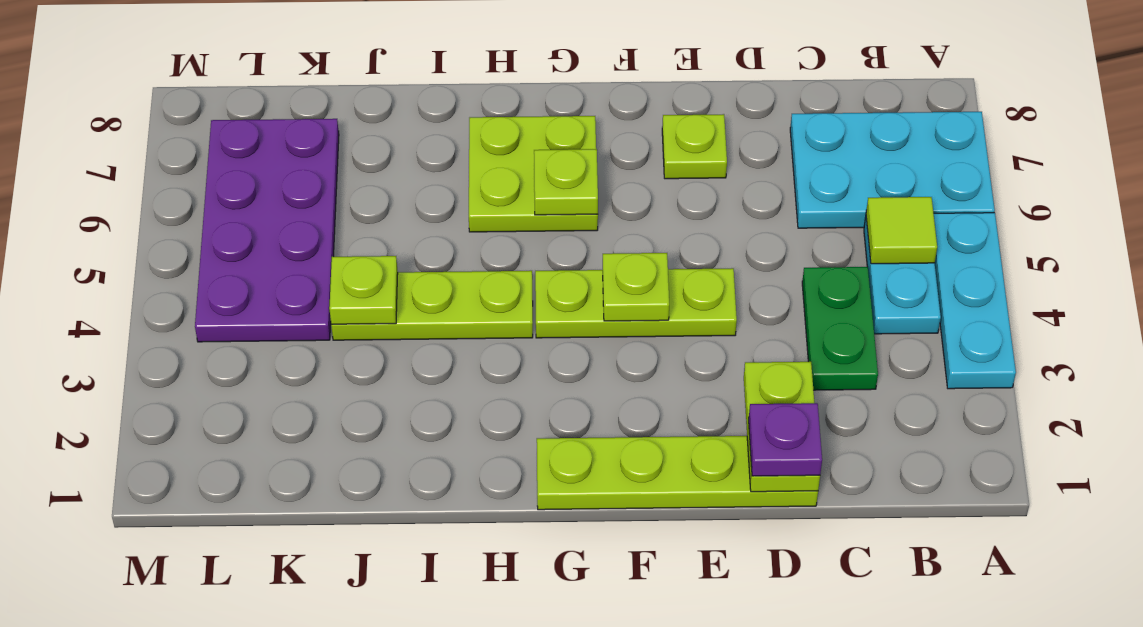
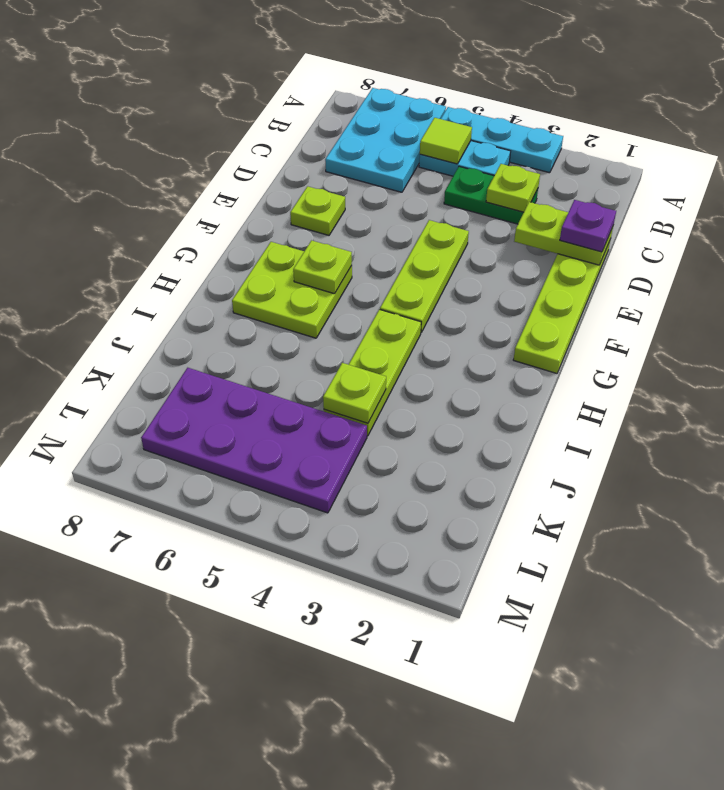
lime plate F4 level 2 -> lime plate C3 level 2

